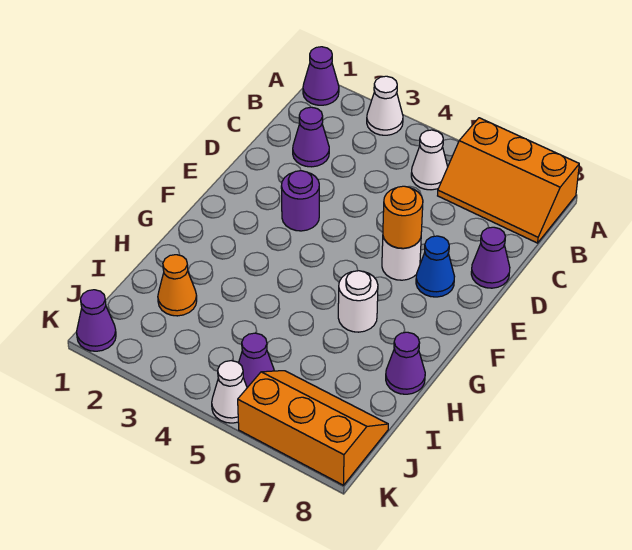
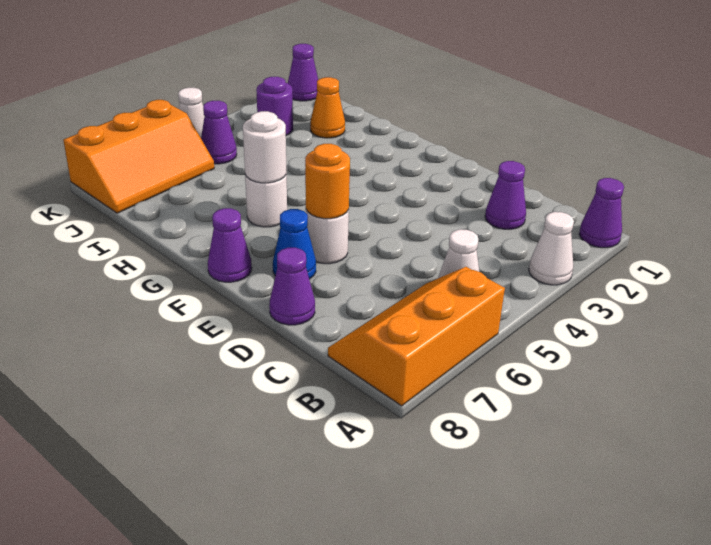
purple round brick E3 level 1 -> purple round brick J3 level 1
none -> white round brick G6 level 2
purple cone H8 level 1 -> purple cone F8 level 1

